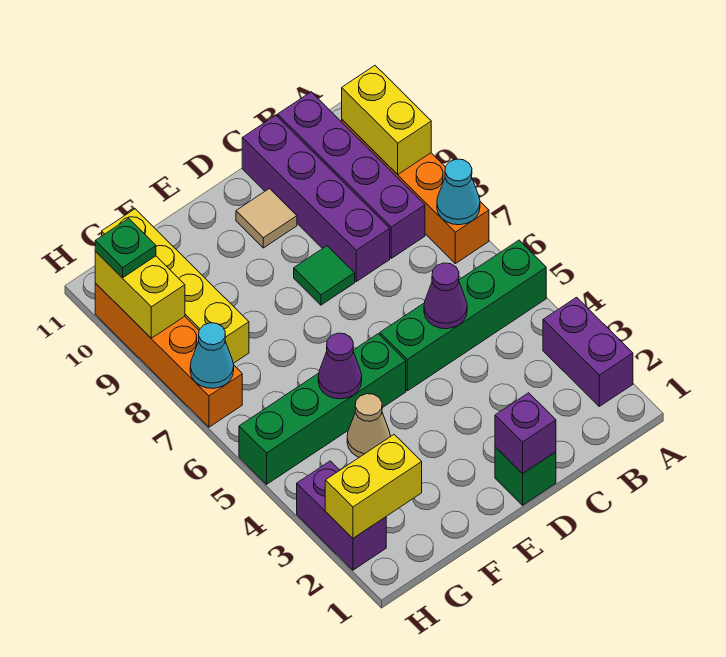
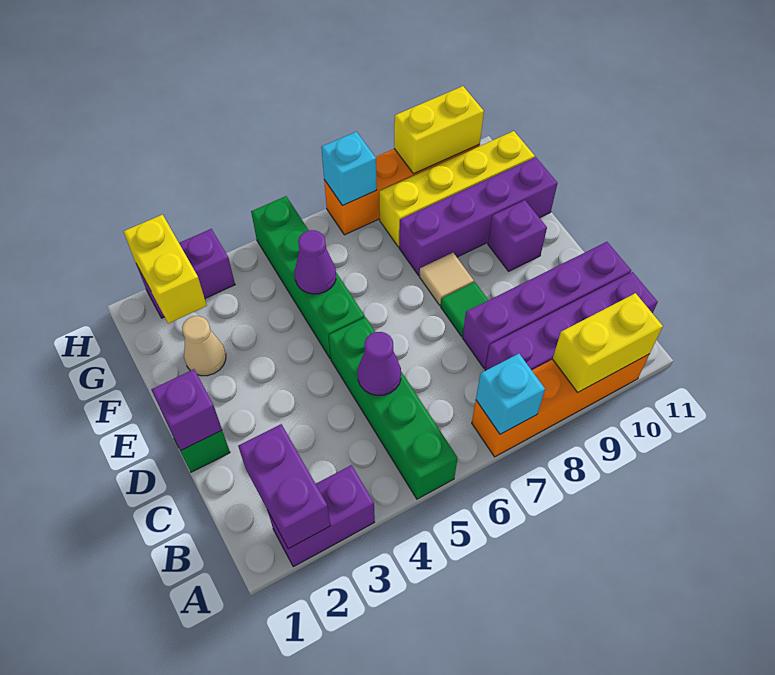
none -> purple brick A2:B2 level 2
cyan cone A7 level 2 -> cyan brick A7 level 2
tan tile D10 level 1 -> tan tile E8 level 1
none -> purple brick E10 level 1
tan cone F4 level 1 -> tan cone F2 level 1
none -> purple brick F8:F11 level 1
cyan cone H7 level 2 -> cyan brick H7 level 2
green plate H10 level 3 -> none

